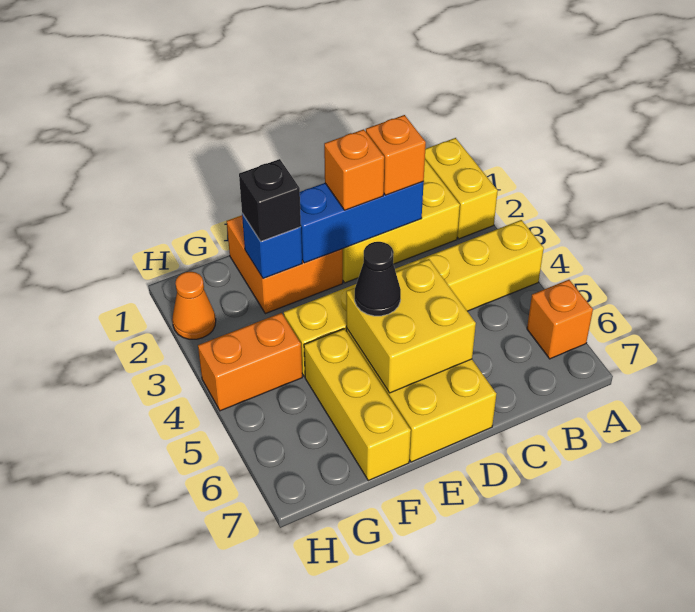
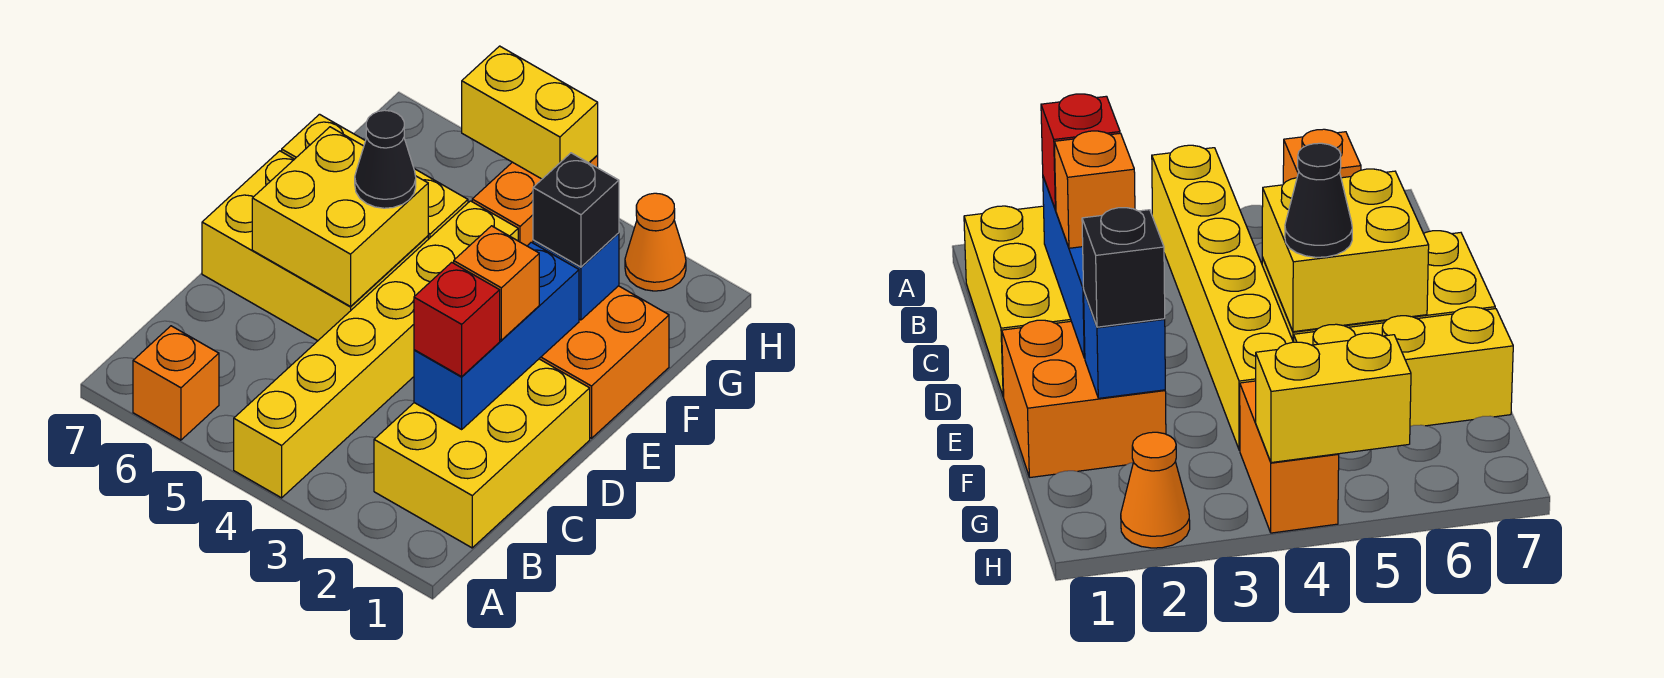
yellow brick A1:A2 level 1 -> yellow brick H4:H5 level 2
orange brick C2 level 3 -> red brick C2 level 3

